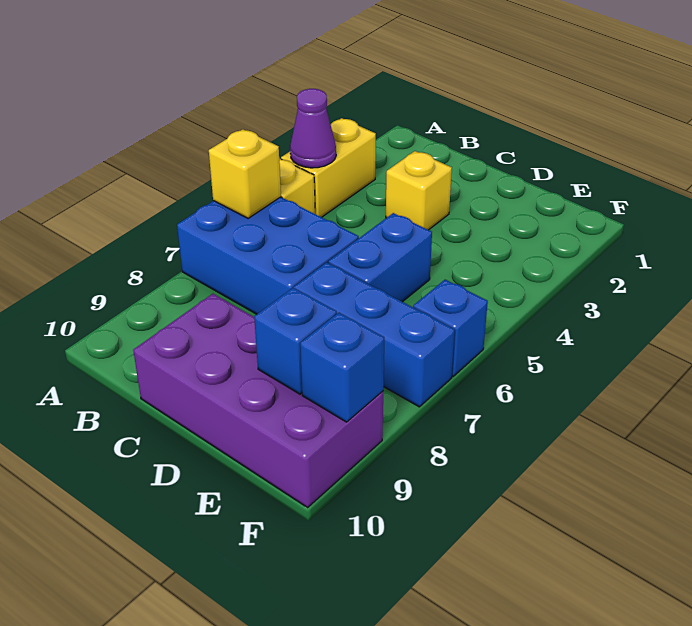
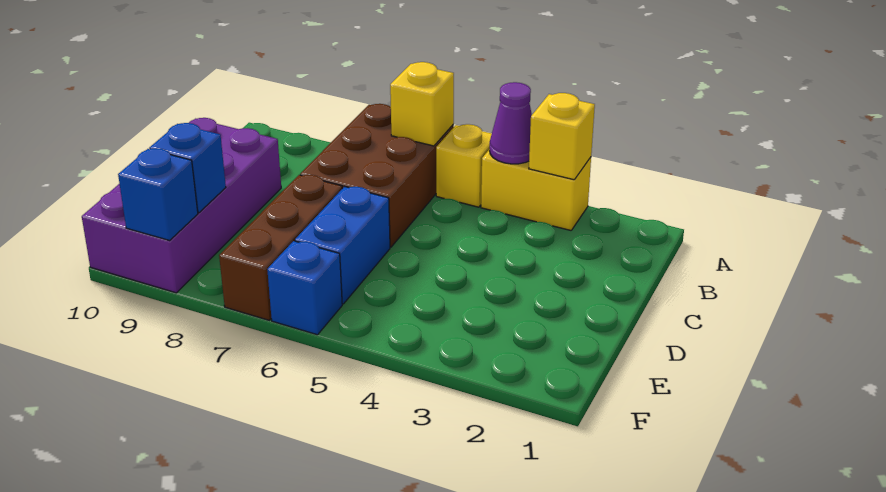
blue brick A6:C7 level 1 -> brown brick A6:C7 level 1
yellow brick C3 level 1 -> yellow brick A3 level 2
blue brick D5:D6 level 1 -> blue brick D6:E6 level 1
blue brick D7:F7 level 1 -> brown brick D7:F7 level 1

